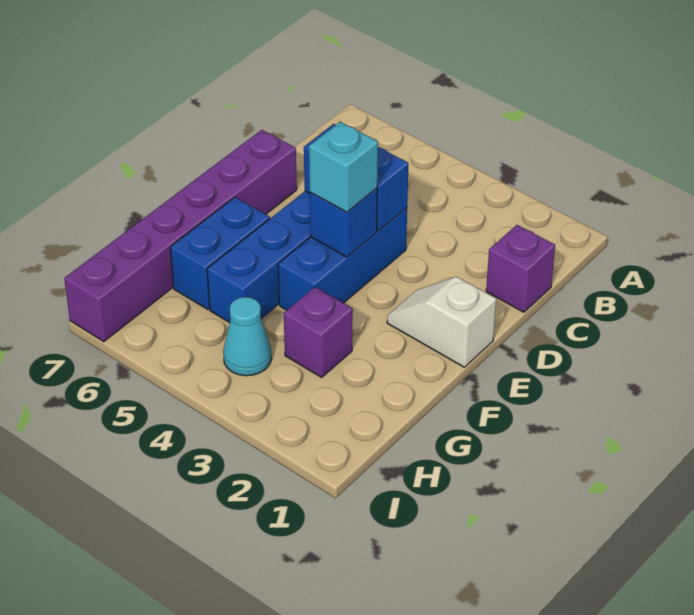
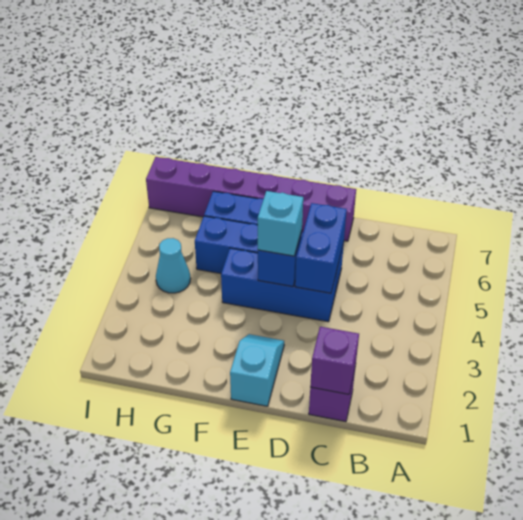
white slope E1:E2 level 1 top 1 -> cyan slope E1:E2 level 1 top 1
purple brick G3 level 1 -> purple brick C1 level 2

